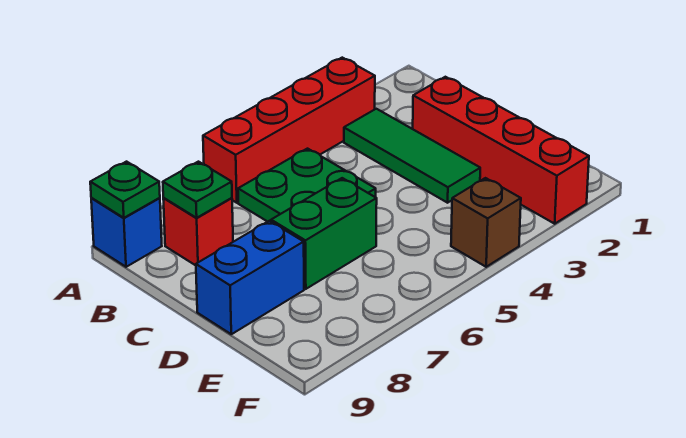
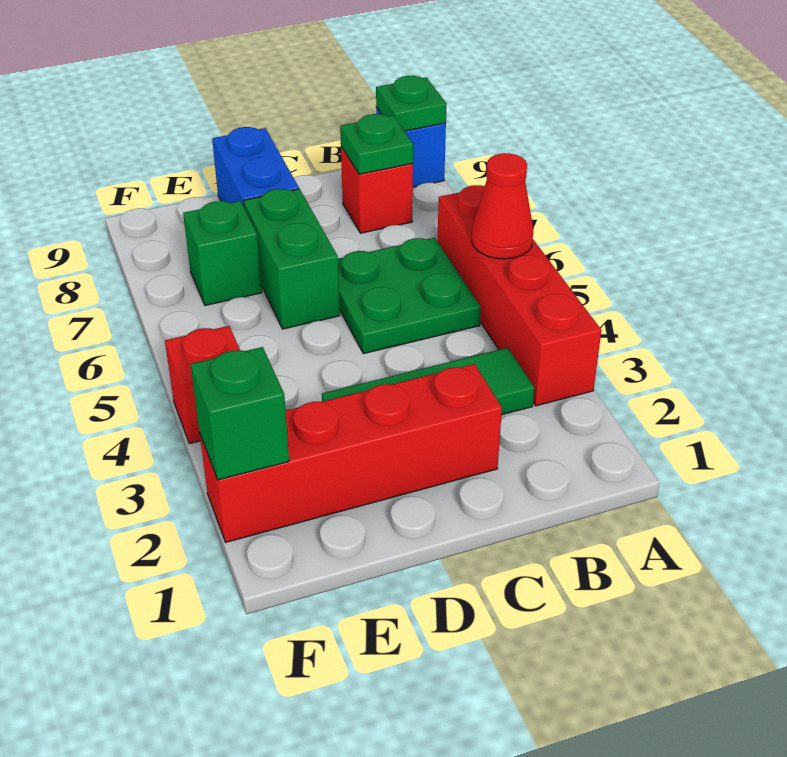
none -> red cone A5 level 2
none -> green brick E7 level 1
none -> green brick F2 level 2
brown brick F4 level 1 -> red brick F4 level 1

